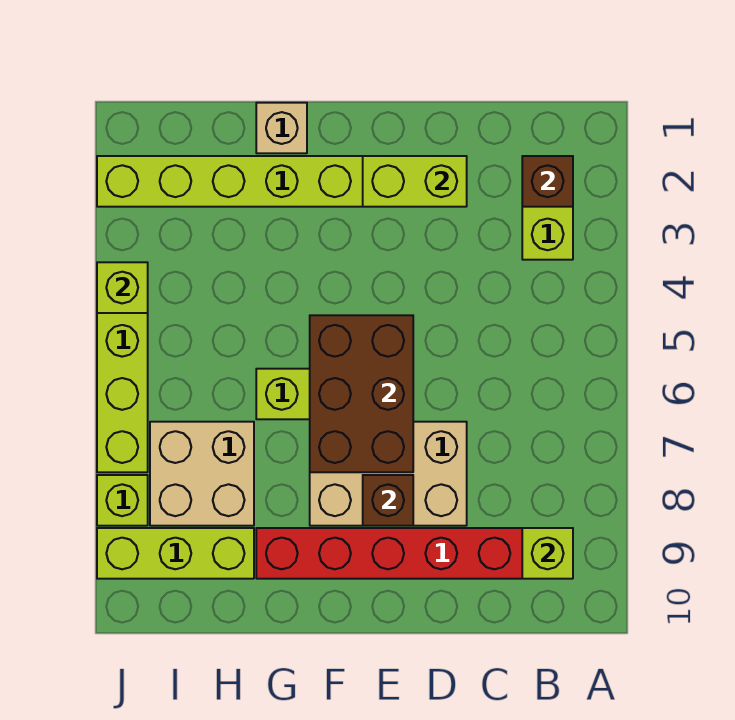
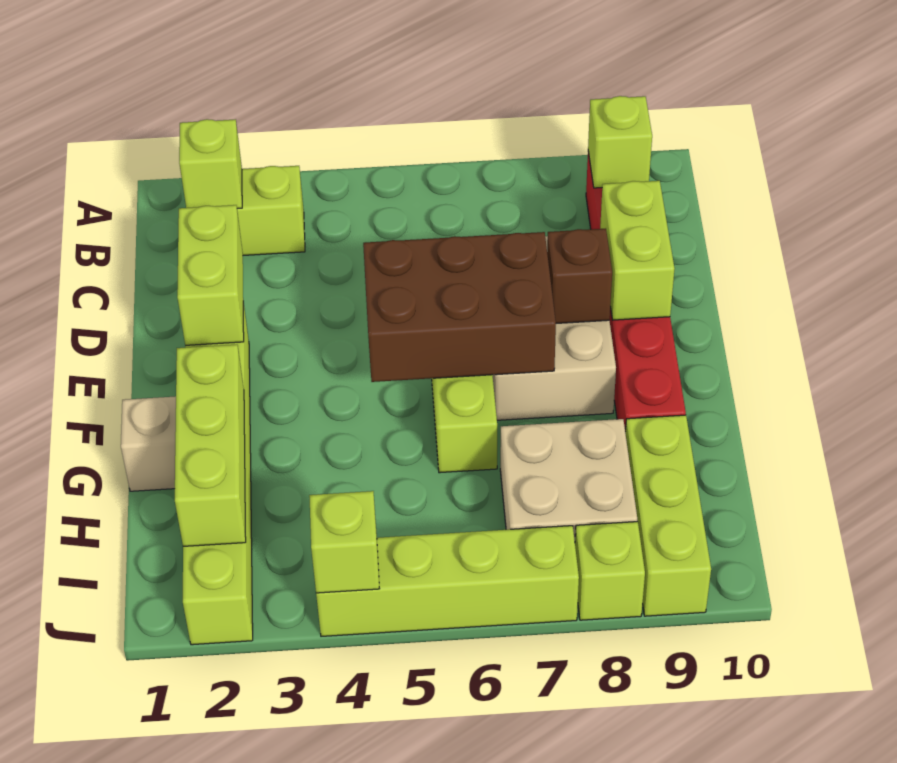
brown brick B2 level 2 -> lime brick B2 level 2
none -> lime brick D9:E9 level 2
none -> lime brick G2:I2 level 2

